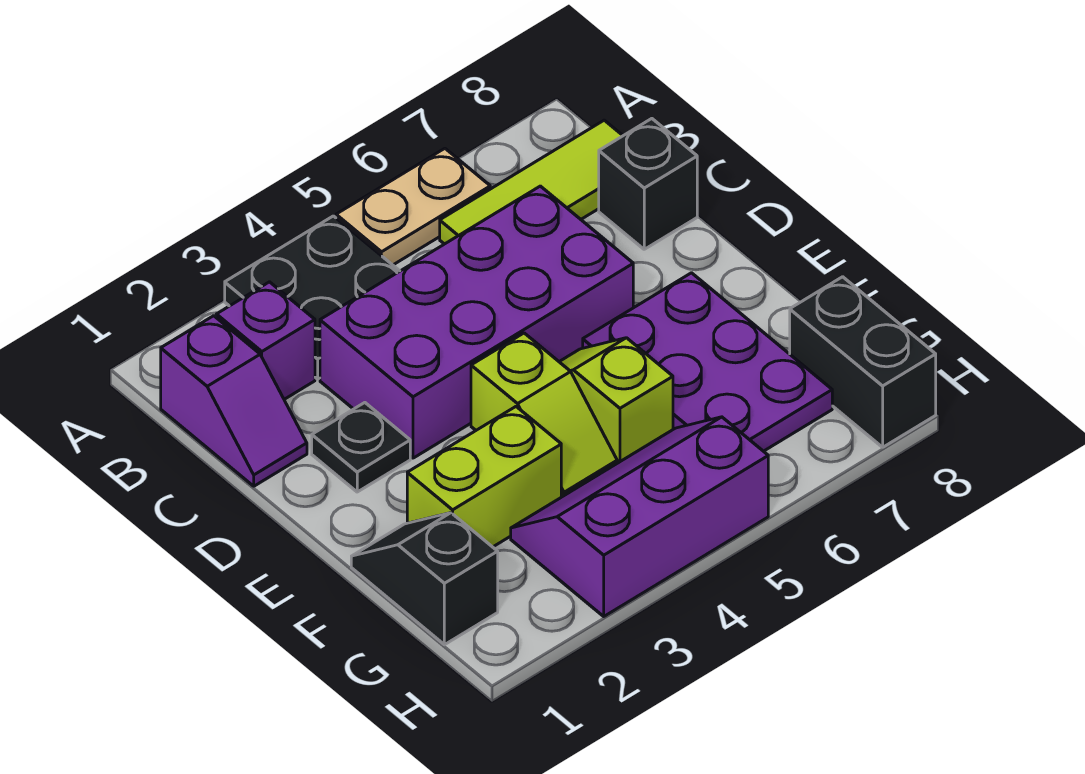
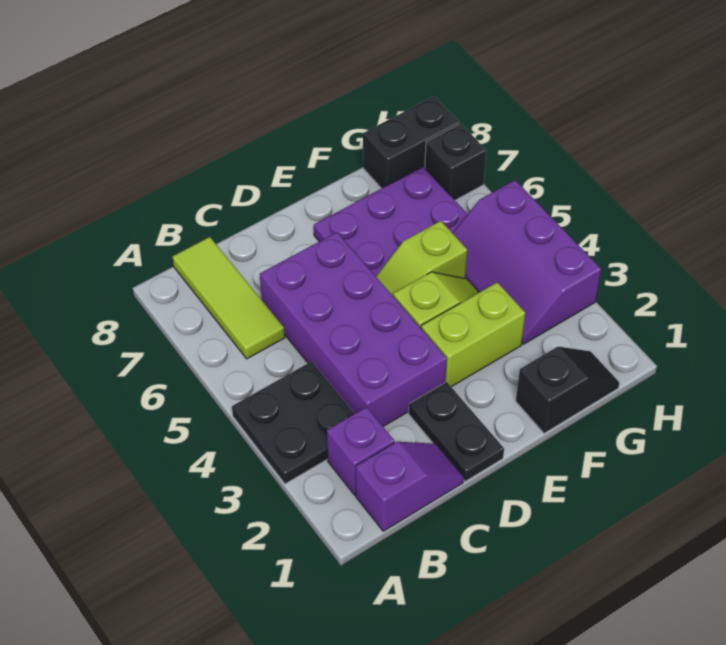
tan plate A5:A6 level 1 -> none
black brick C8 level 1 -> black brick H7 level 1
black plate D2 level 1 -> black plate D1:D2 level 1
black slope F1:G1 level 1 top G -> black slope F1:G1 level 1 top F
lime brick F2:F3 level 1 -> lime brick E3:F3 level 1

